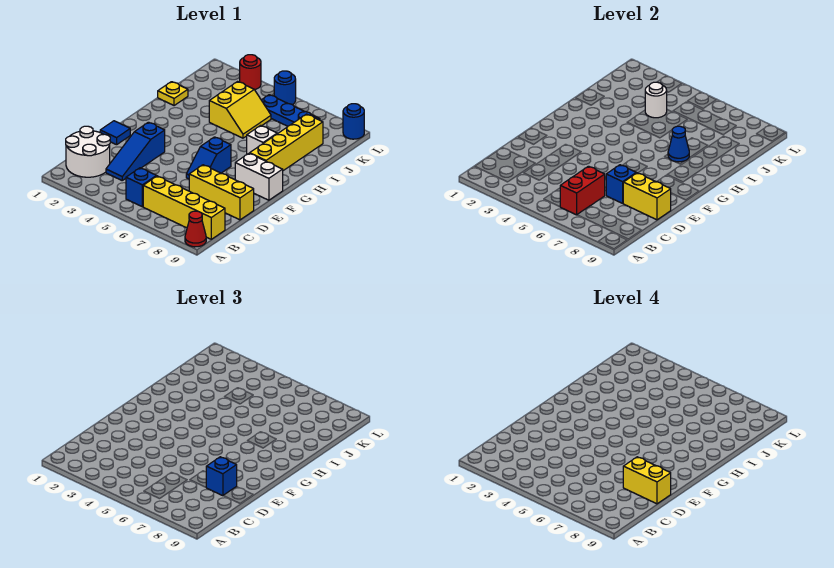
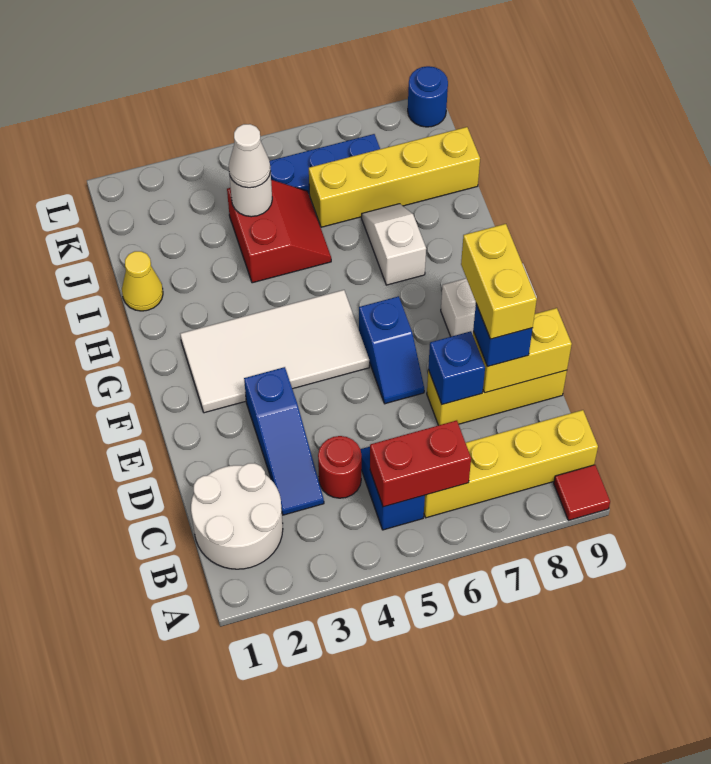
red cone A9 level 1 -> red tile A9 level 1
red brick B6:C6 level 2 -> red brick B5:B6 level 2
yellow brick D8:D9 level 4 -> yellow brick D8:E8 level 4
blue tile E1 level 1 -> none
none -> white tile F2:G5 level 1
yellow brick G8:J8 level 1 -> yellow brick J6:J9 level 1
blue cone H7 level 2 -> none
yellow plate I1 level 1 -> yellow cone I1 level 1
yellow slope I4:J5 level 1 top 4 -> red slope I4:J5 level 1 top 4
none -> white cone J4 level 3
red round brick L3 level 1 -> red round brick C4 level 1
blue round brick L5 level 1 -> none

